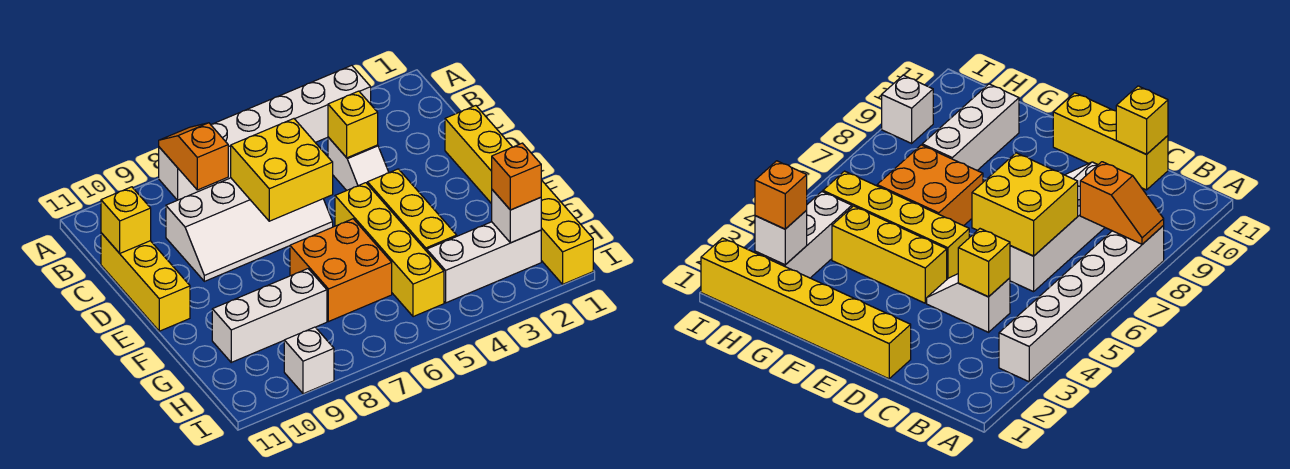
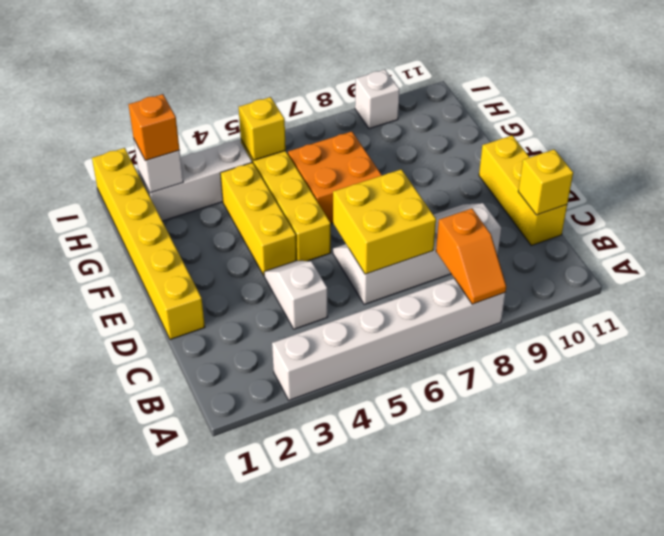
yellow brick C4 level 2 -> yellow brick H5 level 2
white brick G8:G10 level 1 -> none

